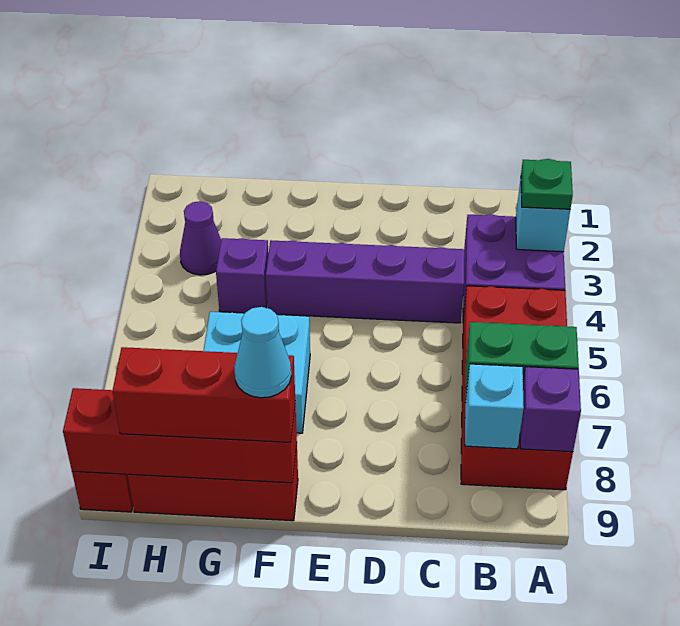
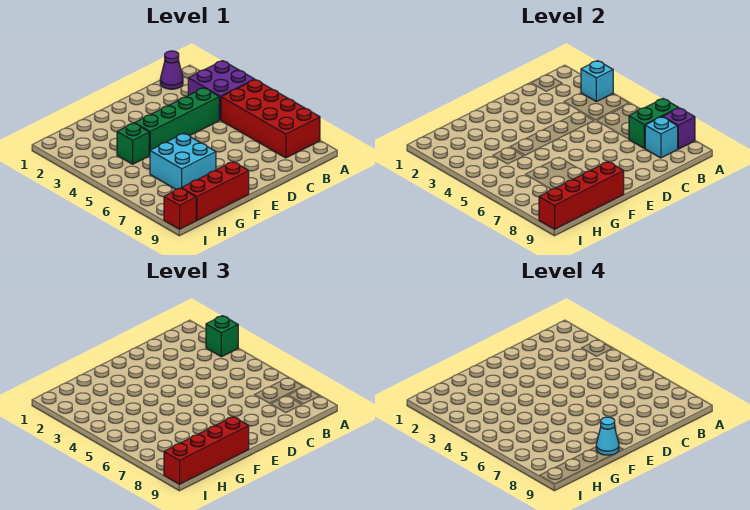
green plate A3 level 3 -> green brick A3 level 3
purple brick C4:F4 level 1 -> green brick C4:F4 level 1
red brick F9:H9 level 3 -> red brick F9:I9 level 3
purple brick G4 level 1 -> green brick G4 level 1
purple cone H3 level 1 -> purple cone B1 level 1

